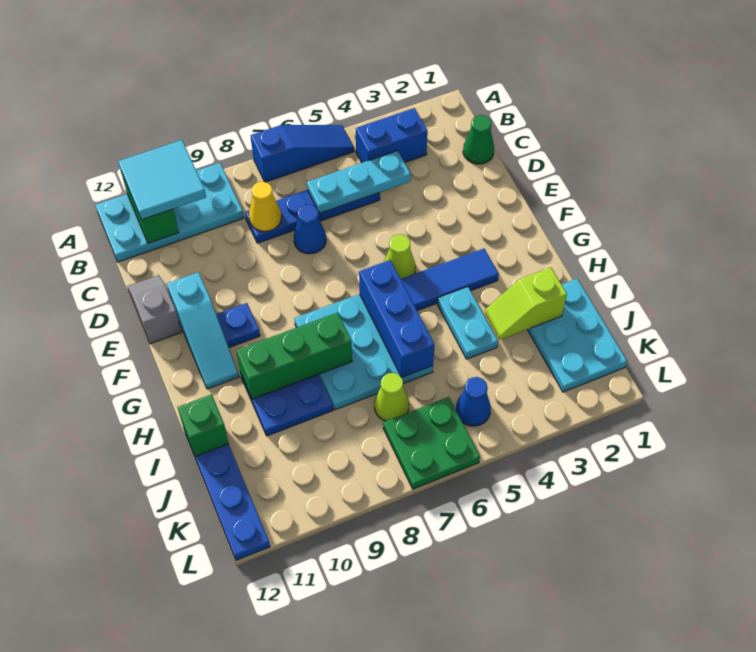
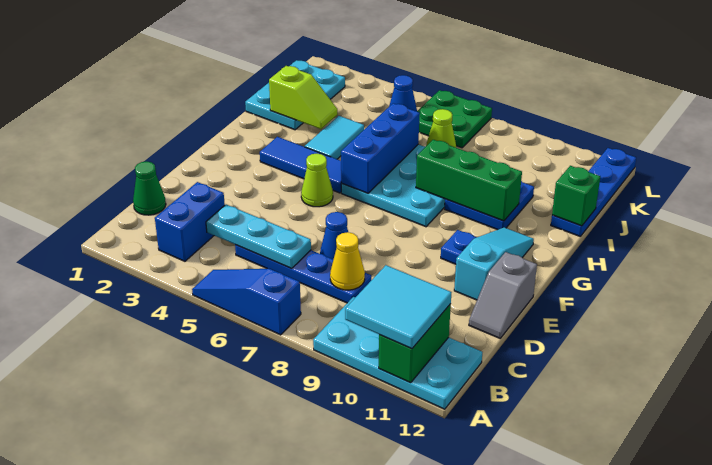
blue brick B3:B4 level 1 -> blue brick B3:C3 level 1
cyan plate H4:I4 level 1 -> cyan tile H4:I4 level 1

